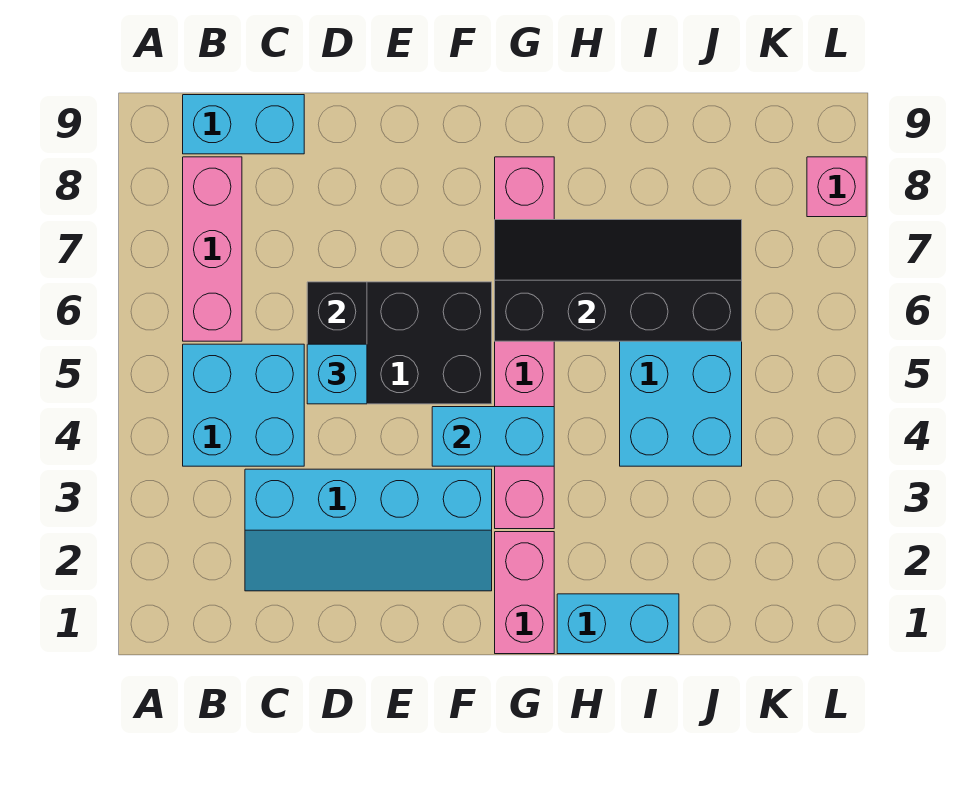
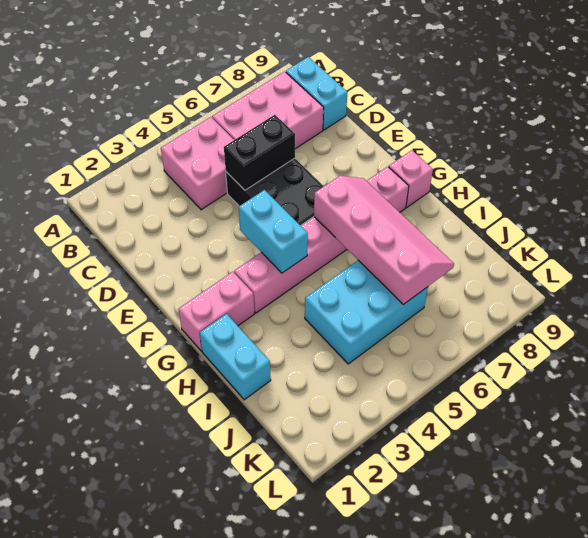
cyan brick B4:C5 level 1 -> pink brick B4:C5 level 1
pink brick B6:B8 level 1 -> pink brick B6:C8 level 1
cyan slope C2:F3 level 1 top 3 -> none
cyan brick D5 level 3 -> none
black slope G6:J7 level 2 top 6 -> pink slope G6:J7 level 2 top 6
pink brick L8 level 1 -> pink brick G9 level 1

